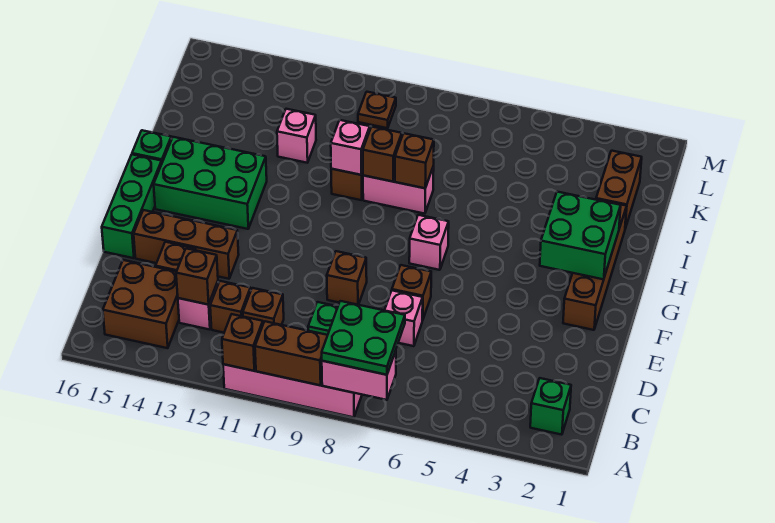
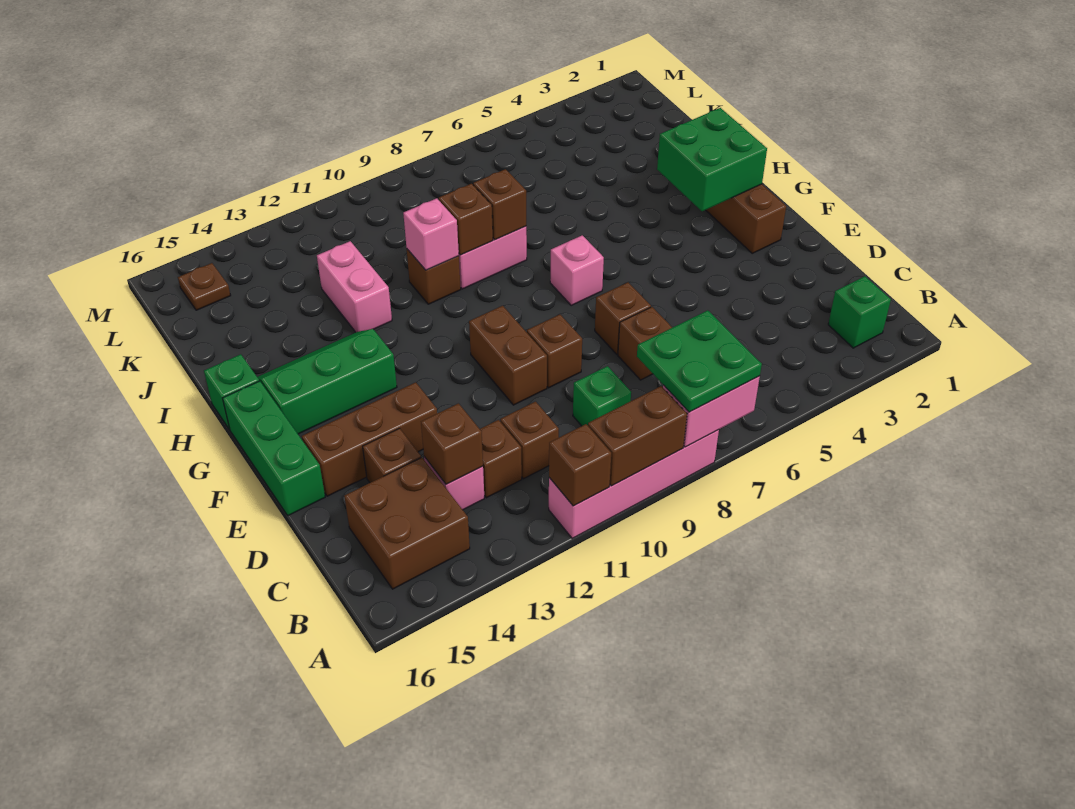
pink brick D7 level 1 -> brown brick D7 level 1
green brick G13:H15 level 1 -> green slope G13:H15 level 1 top G
brown brick J2:K2 level 1 -> brown brick E10:F10 level 1
pink brick J12 level 1 -> pink brick I12:J12 level 1
brown plate L10 level 1 -> brown plate L15 level 1

